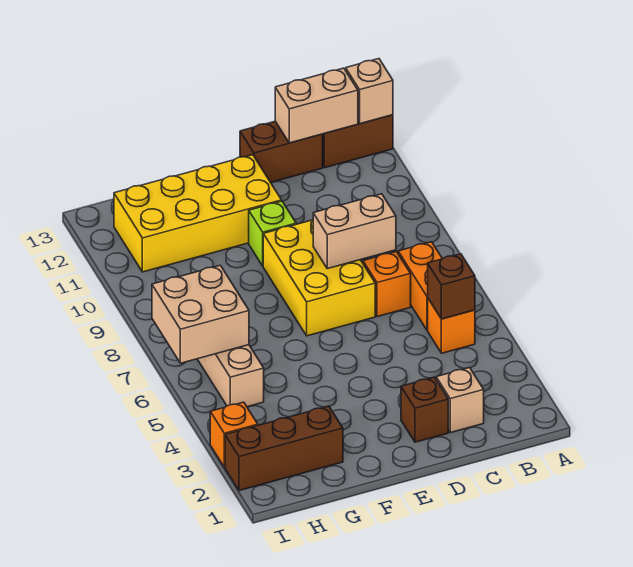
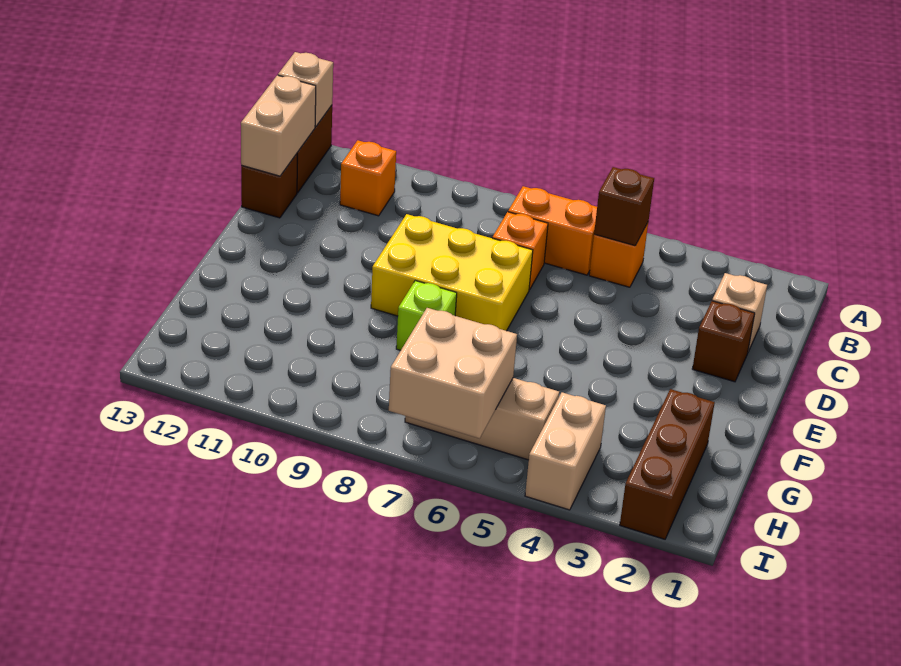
tan brick C8:D8 level 2 -> tan brick H4:I4 level 1
brown brick C13:D13 level 1 -> brown brick C13 level 1
lime brick E10 level 1 -> lime brick F8 level 1
yellow brick E11:H12 level 1 -> none
orange brick I3 level 1 -> orange brick B11 level 1

